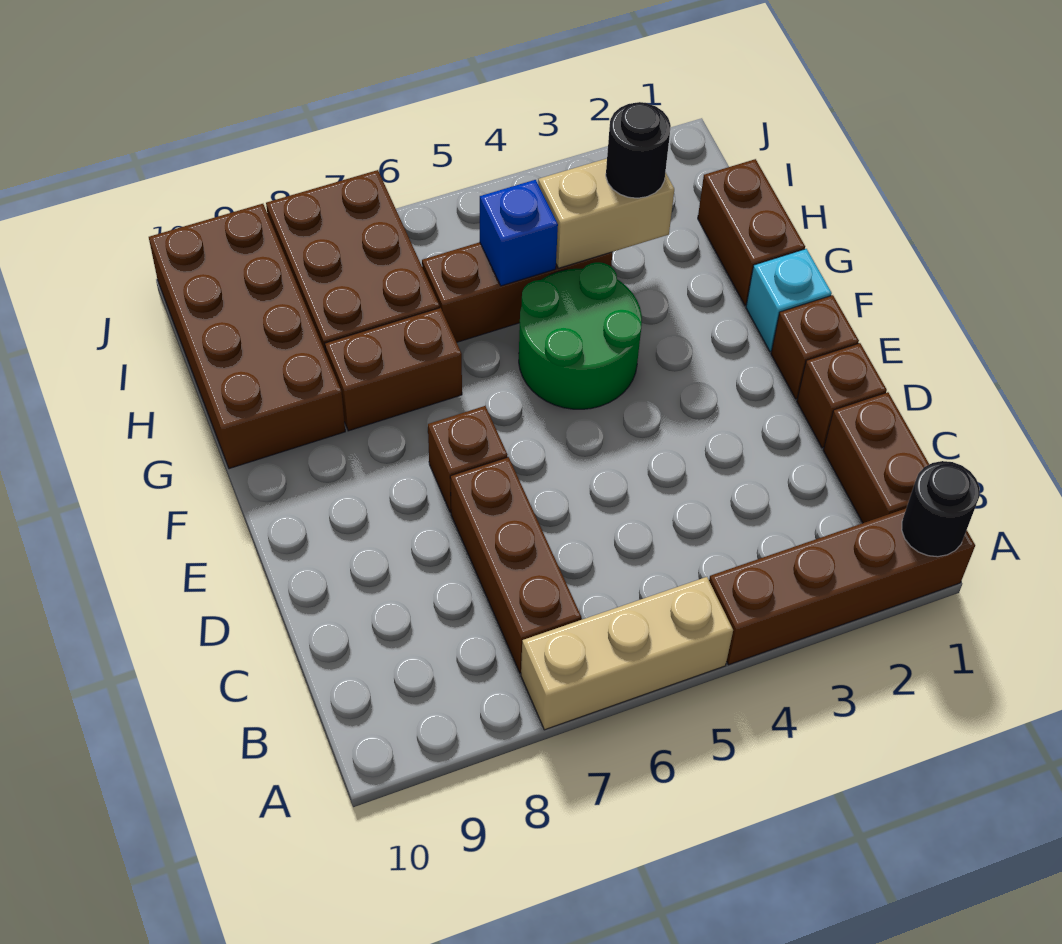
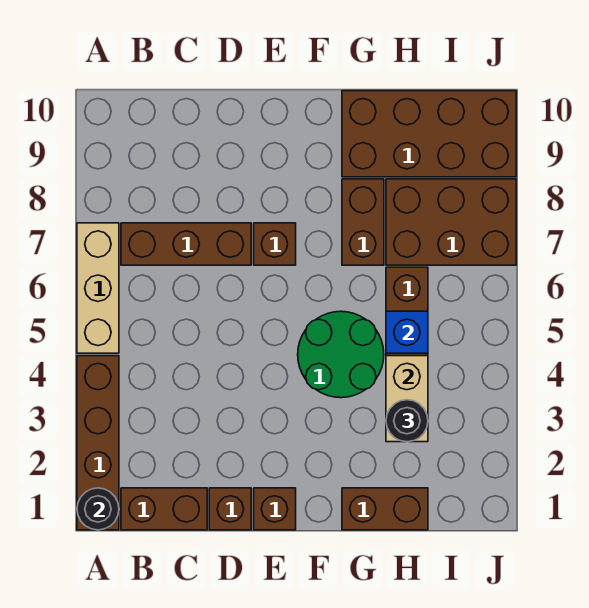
cyan brick F1 level 1 -> none

